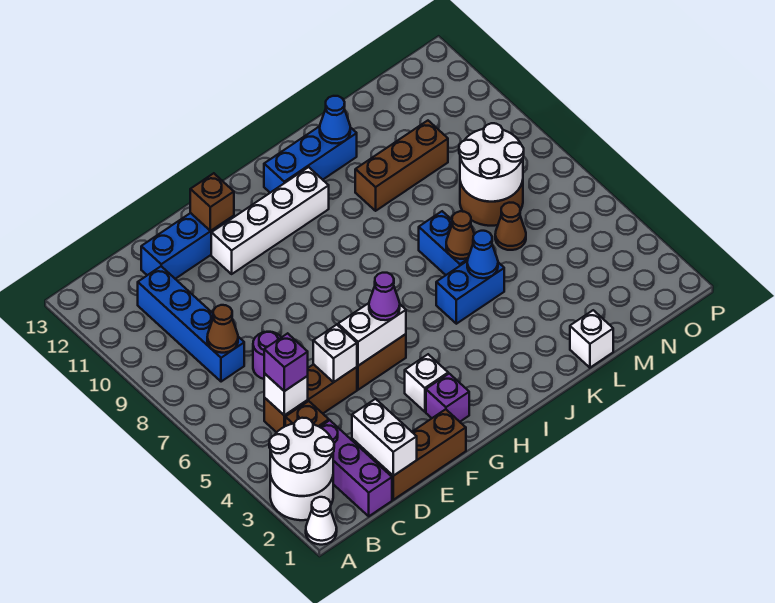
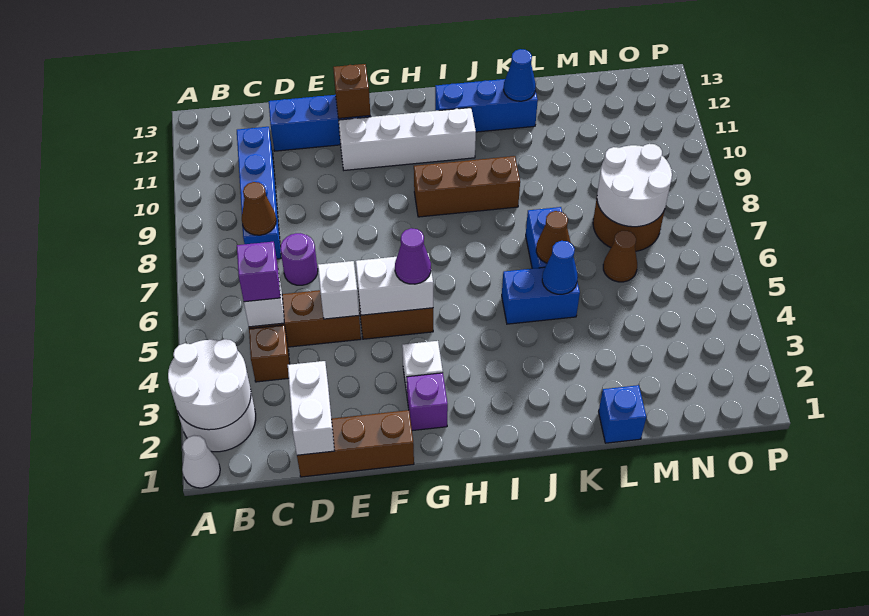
purple brick C1:C3 level 1 -> none
brown brick K10:M10 level 1 -> brown brick H9:J9 level 1
white brick L1 level 1 -> blue brick L1 level 1

